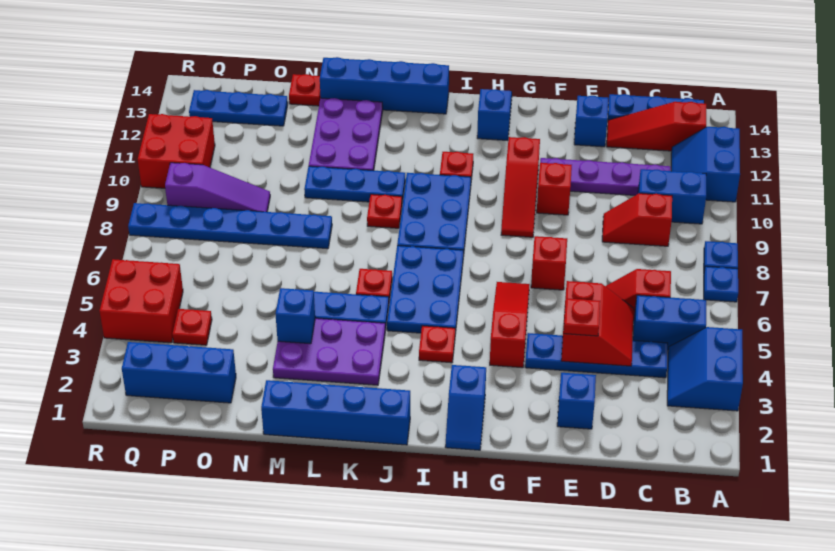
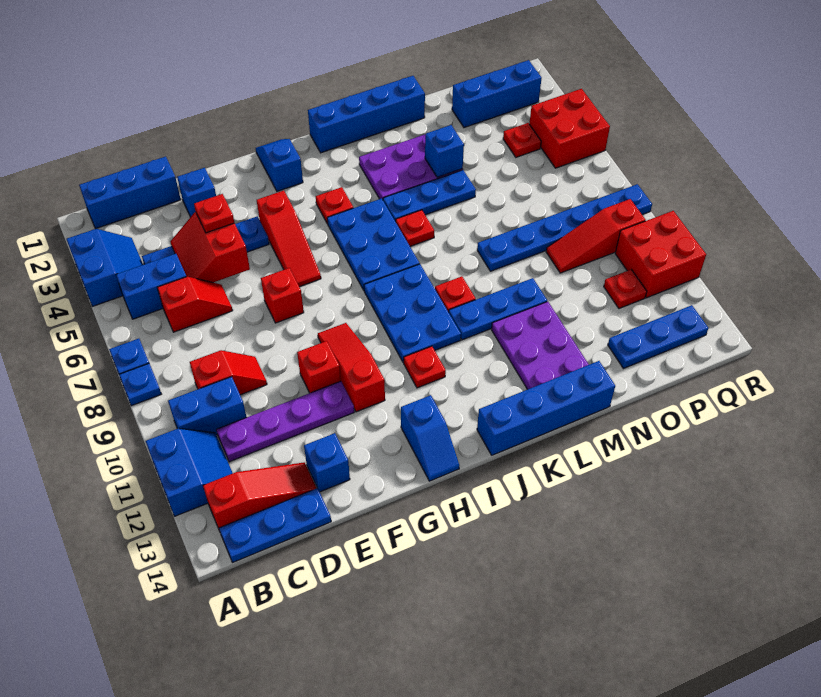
none -> blue brick B1:D1 level 1
red plate N14 level 1 -> red plate P11 level 1
purple slope O9:Q9 level 1 top Q -> red slope O9:Q9 level 1 top Q

